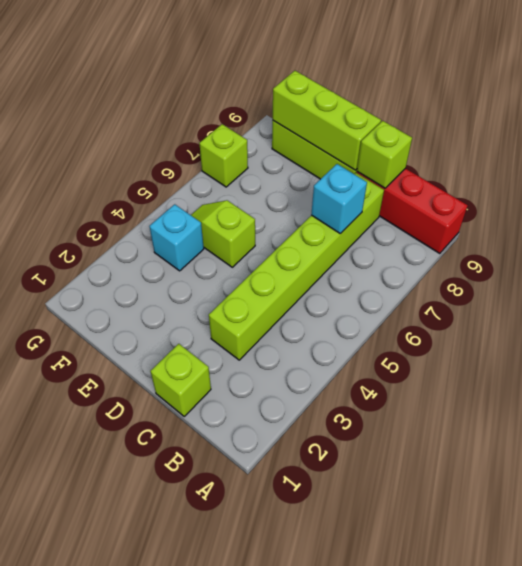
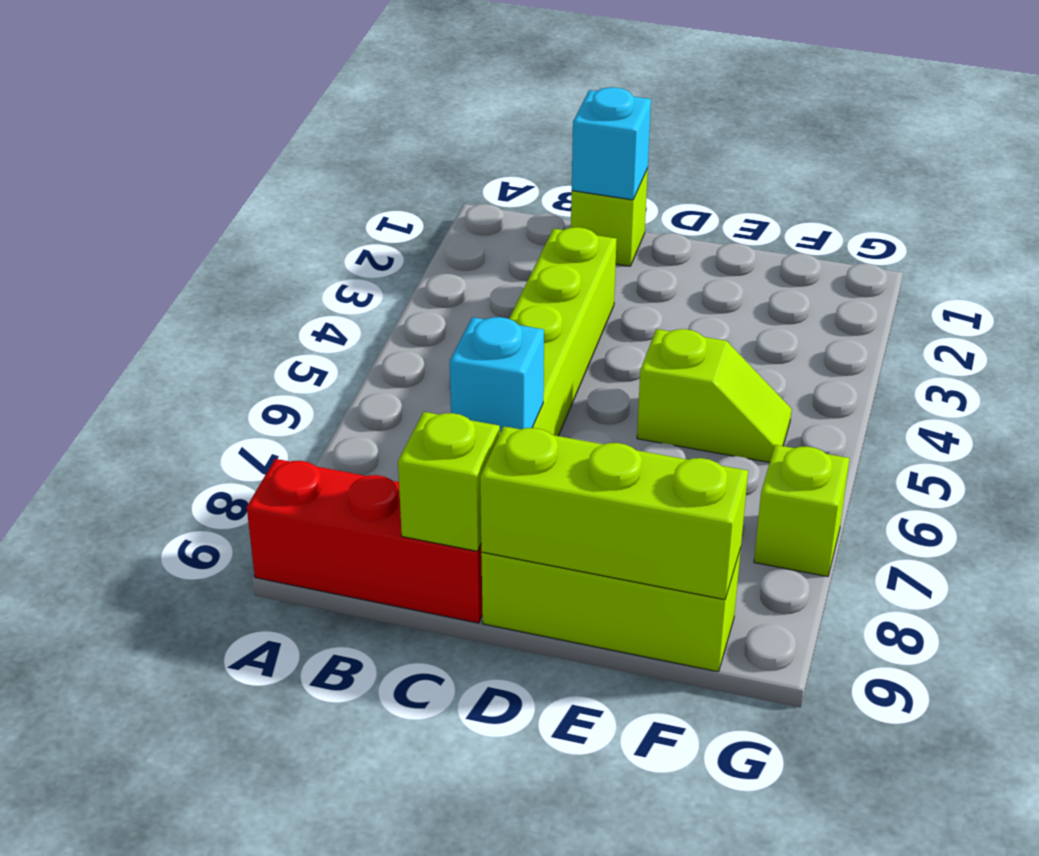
cyan brick F4 level 1 -> cyan brick C1 level 2

